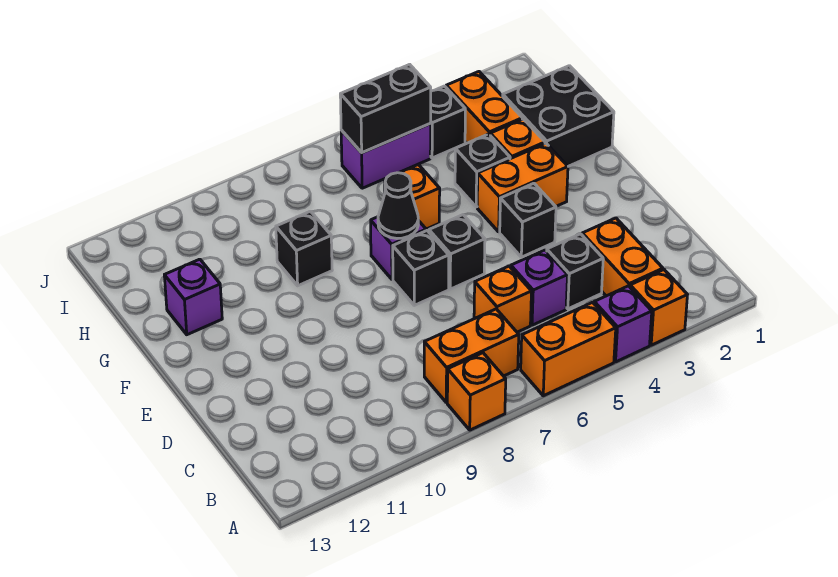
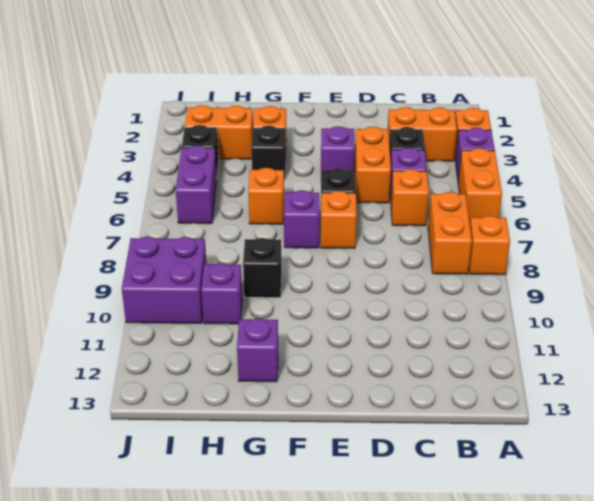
black brick E4 level 1 -> purple brick E4 level 1
black brick E7 level 1 -> orange brick E7 level 1
orange brick F3:F4 level 1 -> orange brick D4:D5 level 1
black cone F7 level 2 -> none
black brick G1:H2 level 1 -> none
none -> purple brick H10 level 1
black brick I5:I6 level 2 -> none
none -> purple brick I9:J10 level 1

